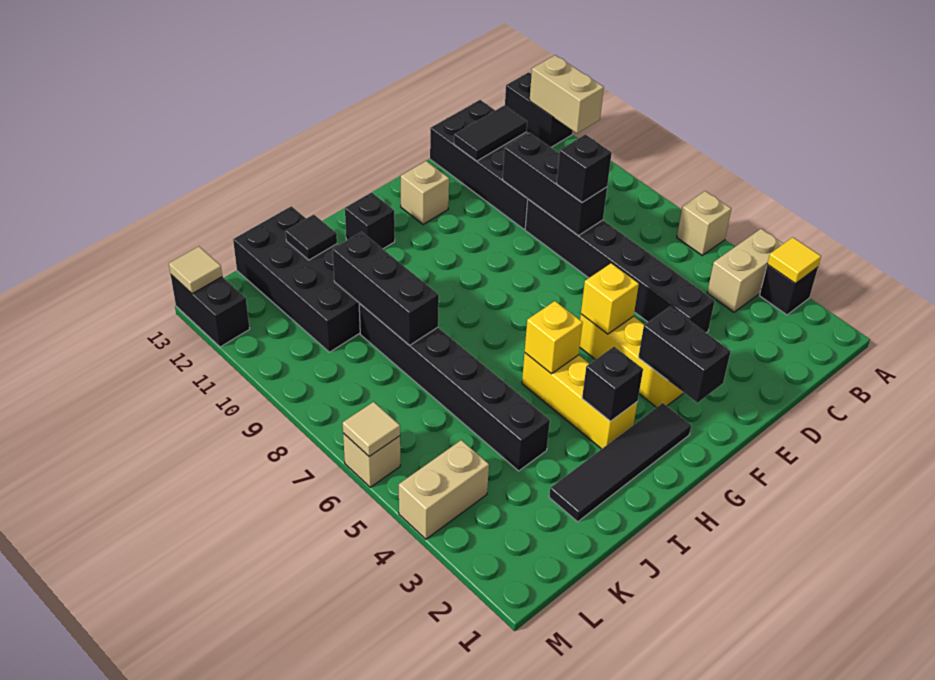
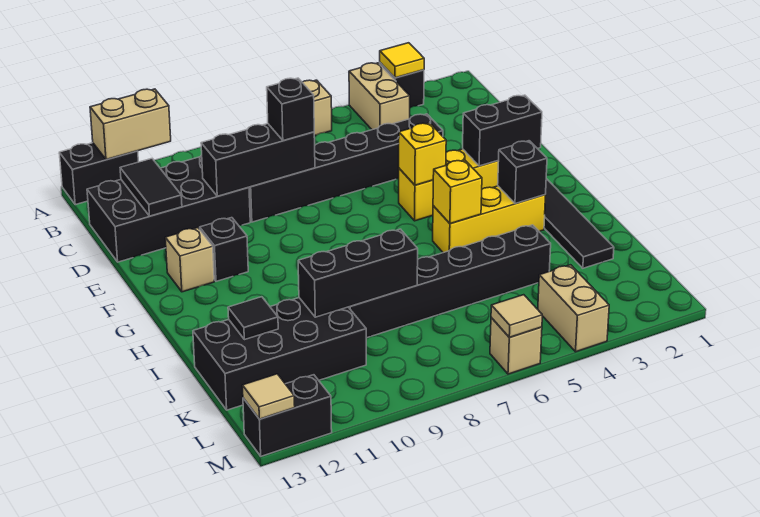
black brick H12 level 1 -> black brick F11 level 1

